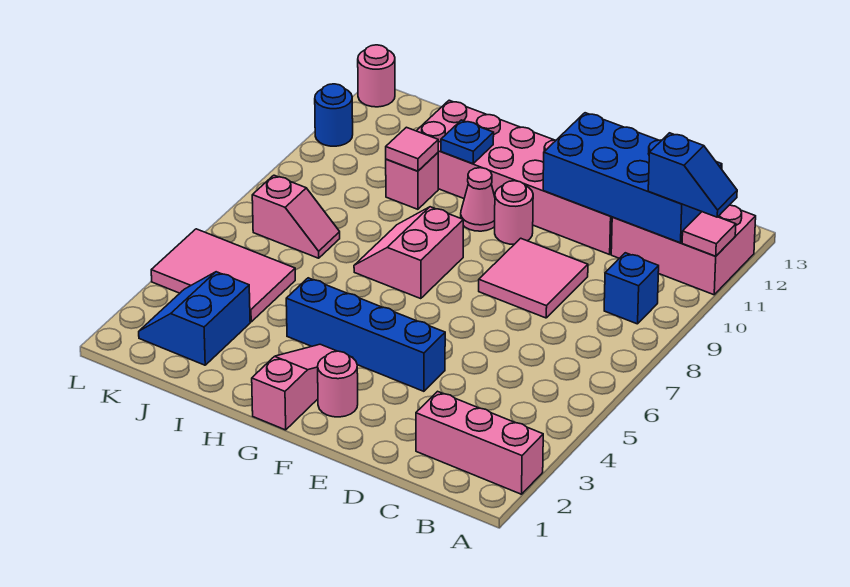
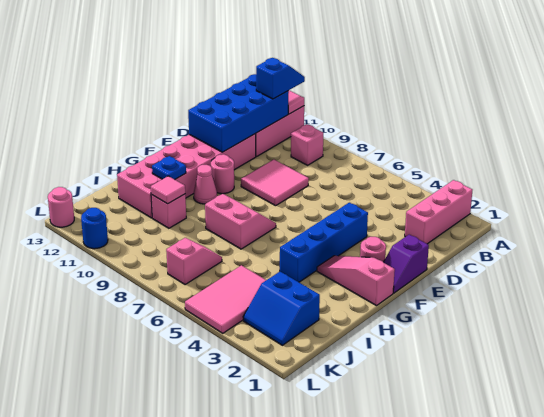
blue brick B9 level 1 -> pink brick B9 level 1
none -> purple slope E1:F1 level 1 top E
pink slope G7:H8 level 1 top G -> pink slope G7:H8 level 1 top H

